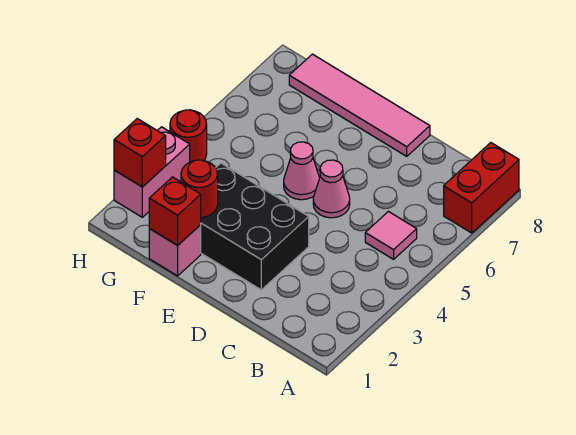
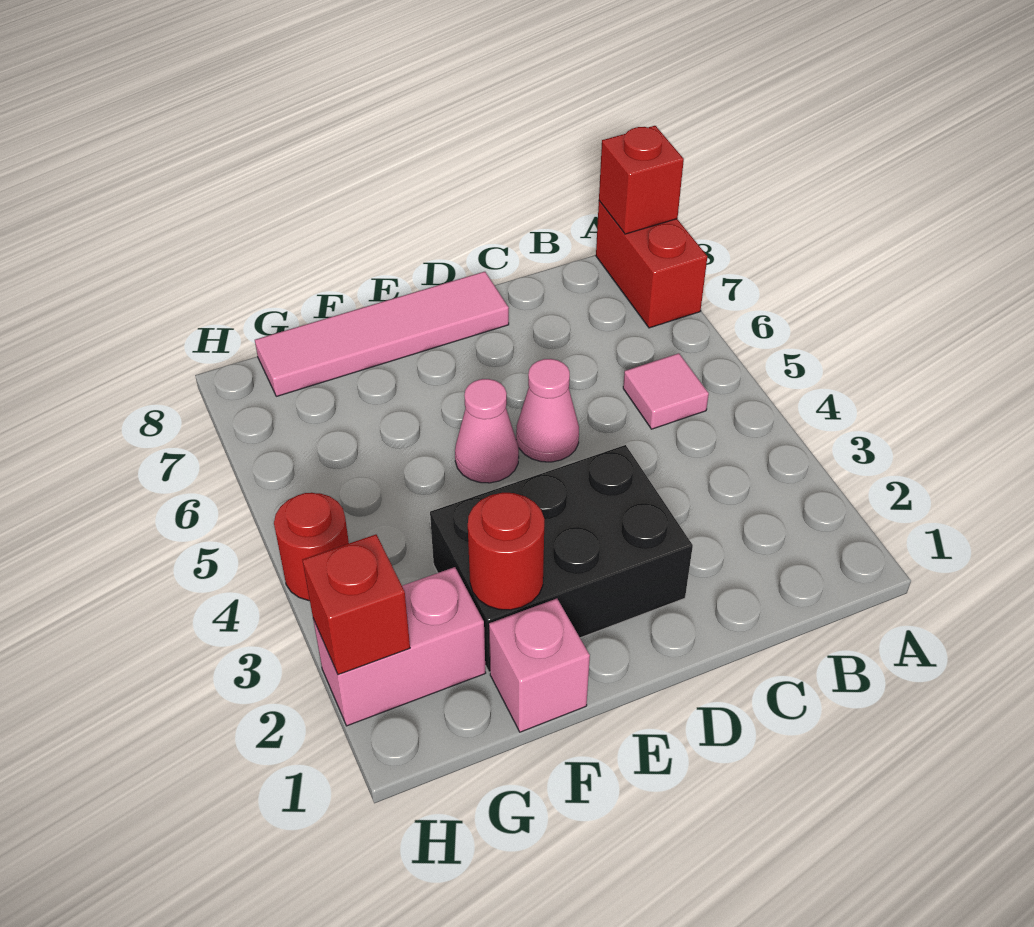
red brick F1 level 2 -> red brick A8 level 2
pink brick H2:H3 level 1 -> pink brick G2:H2 level 1

